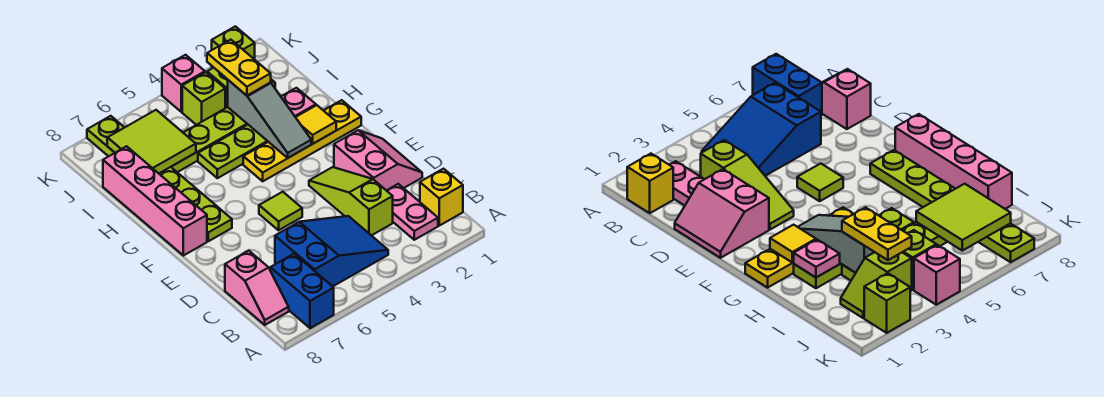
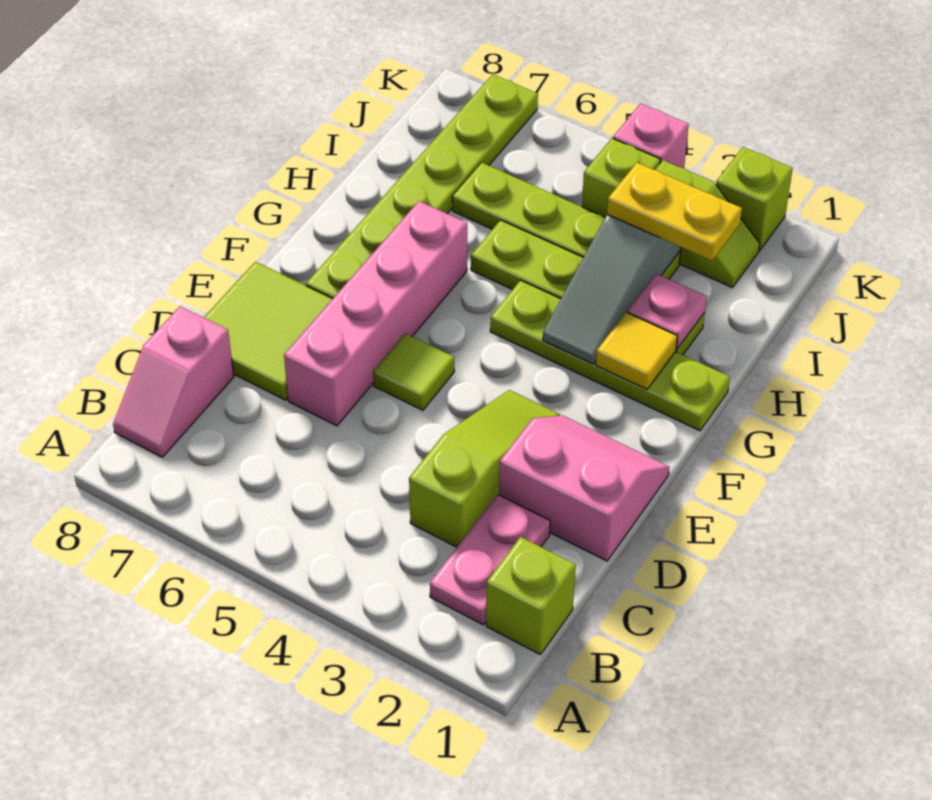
blue brick A7:B7 level 1 -> none
yellow brick B1 level 1 -> lime brick B1 level 1
blue slope B4:C6 level 1 top 6 -> none
pink slope D1:E2 level 1 top 2 -> pink slope D1:E2 level 1 top D
pink brick F8:I8 level 1 -> pink brick D6:G6 level 1
yellow plate G1:G4 level 1 -> lime plate G1:G4 level 1
yellow plate I3:J3 level 3 -> yellow plate I2:I3 level 3
lime tile I6:J7 level 2 -> lime tile D7:E8 level 1

